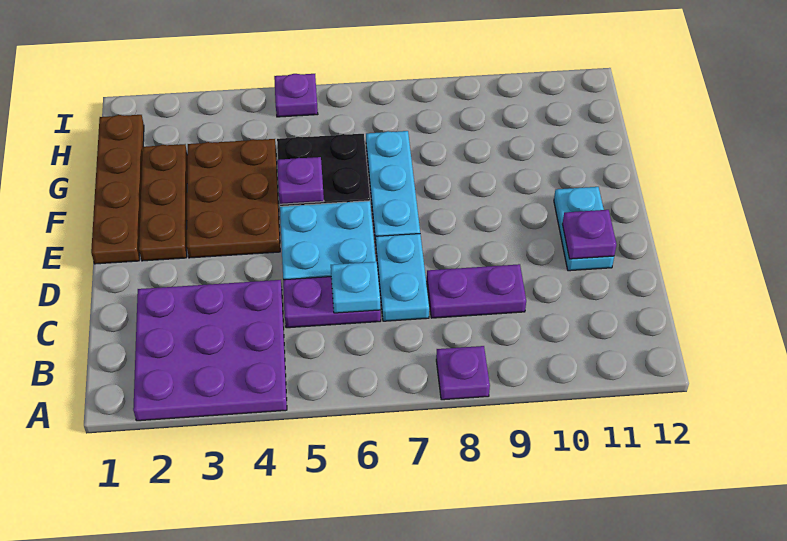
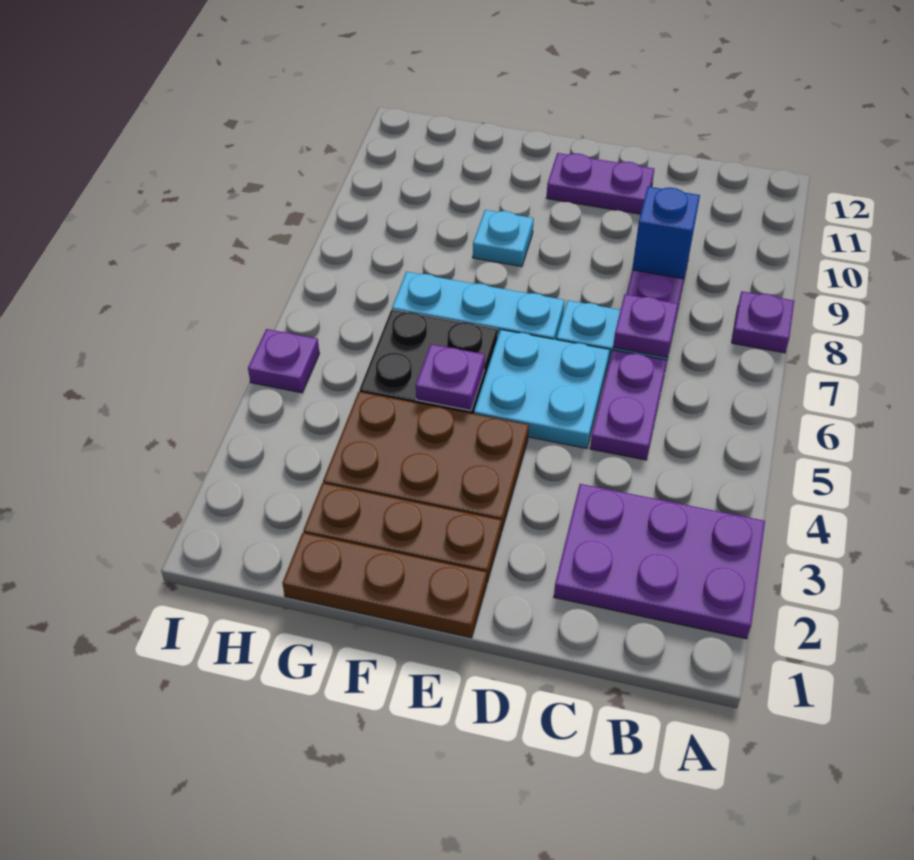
purple plate A2:C4 level 1 -> purple plate A2:C3 level 1
cyan plate C6 level 2 -> cyan plate F9 level 1
none -> blue brick C9 level 2
cyan plate D11:E11 level 1 -> purple plate D11:E11 level 1
purple plate D11 level 2 -> purple plate C7 level 2
brown plate E1:H1 level 1 -> brown plate E1:G1 level 1

